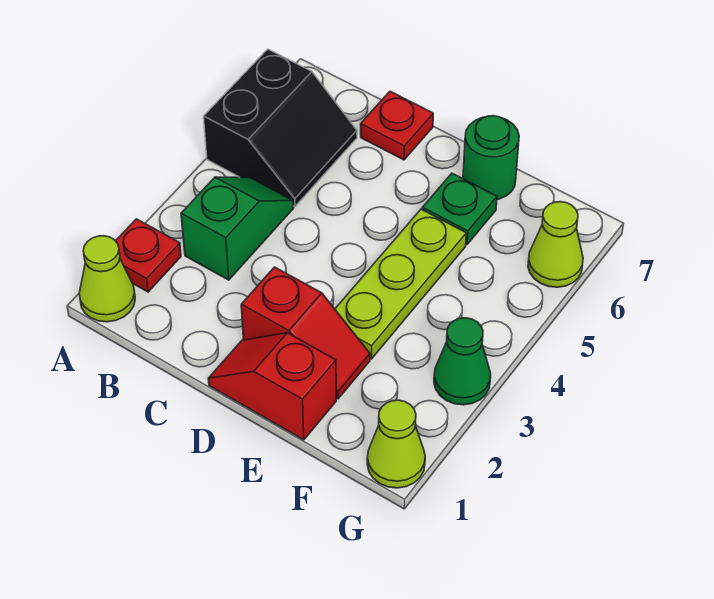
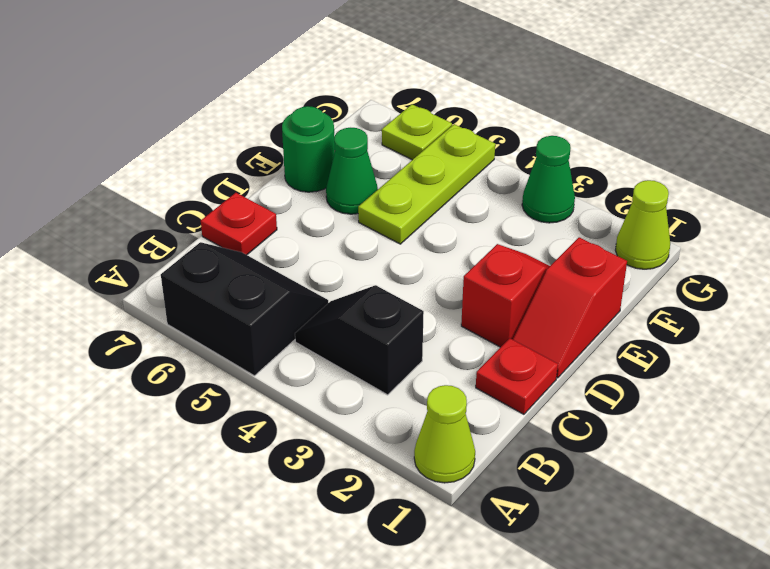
red plate A2 level 1 -> red plate C1 level 1
green slope B3:B4 level 1 top 3 -> black slope B3:B4 level 1 top 3
lime plate E3:E5 level 1 -> lime plate E5:G5 level 1
green plate E6 level 1 -> green cone E6 level 1
lime cone G6 level 1 -> lime plate G6 level 1

